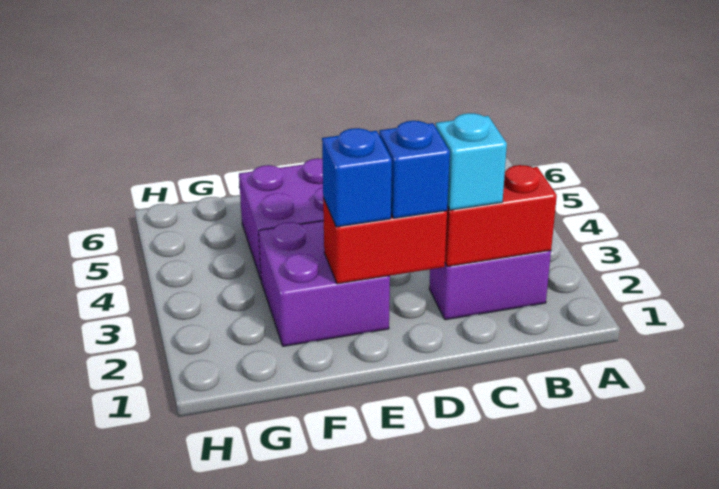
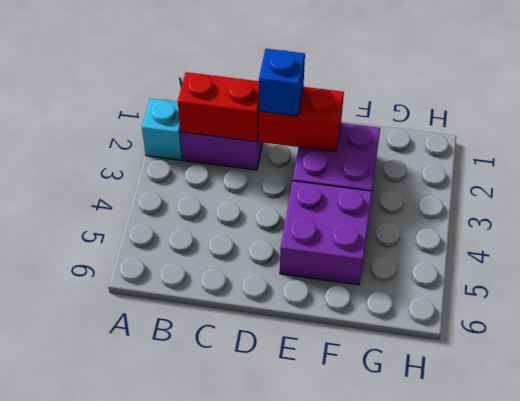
cyan brick C2 level 3 -> cyan brick A2 level 1
blue brick E2 level 3 -> none

